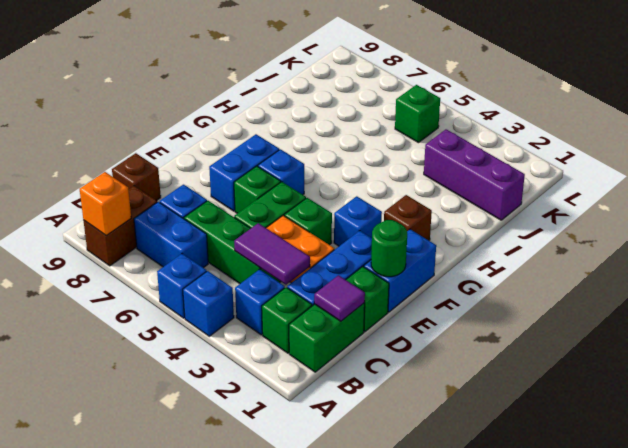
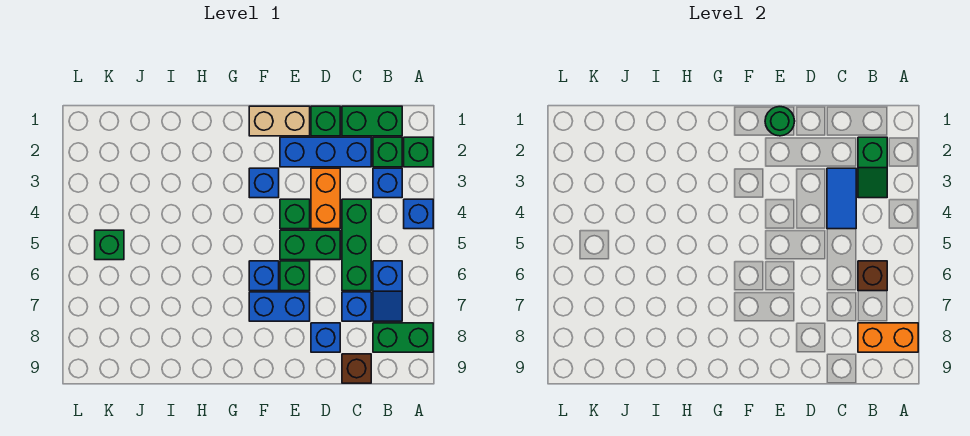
none -> green brick A2 level 1
blue brick A5 level 1 -> blue brick D8 level 1
brown brick A8:B8 level 1 -> green brick A8:B8 level 1
orange brick A8 level 2 -> orange brick A8:B8 level 2
none -> green slope B2:B3 level 2 top 2
blue brick B6:B7 level 1 -> blue slope B6:B7 level 1 top 6
purple tile C1 level 2 -> none
purple tile C3:C4 level 2 -> blue tile C3:C4 level 2
blue brick E1:F1 level 1 -> tan brick E1:F1 level 1
brown brick G2 level 1 -> brown brick B6 level 2
purple brick J1:J3 level 1 -> none

